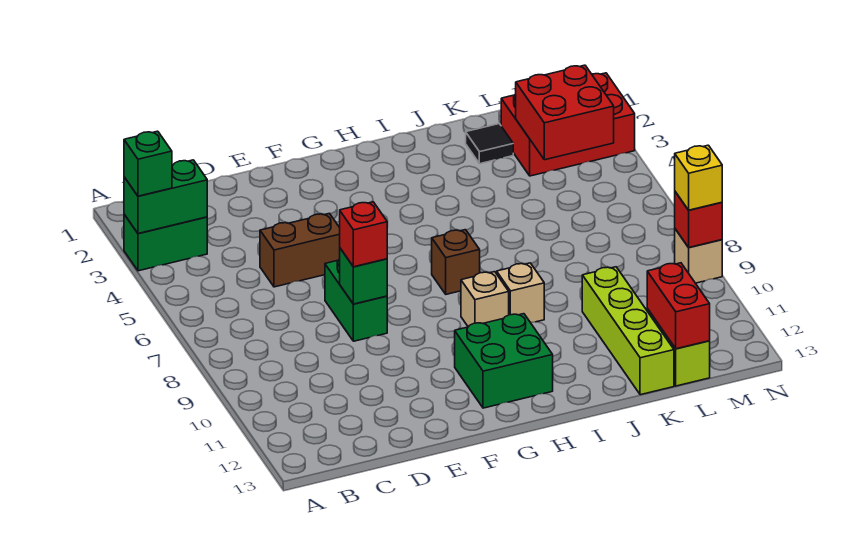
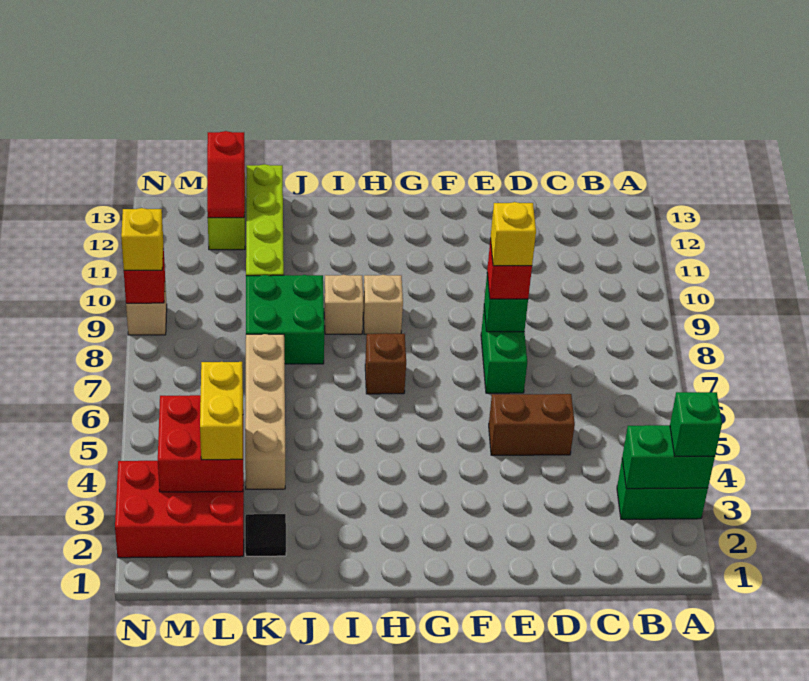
none -> yellow brick E8 level 4
green brick G11:H12 level 1 -> green brick J8:K9 level 1
none -> tan brick K4:K7 level 1
none -> yellow brick L3:L4 level 3
red brick L12:L13 level 2 -> red slope L12:L13 level 2 top 13

